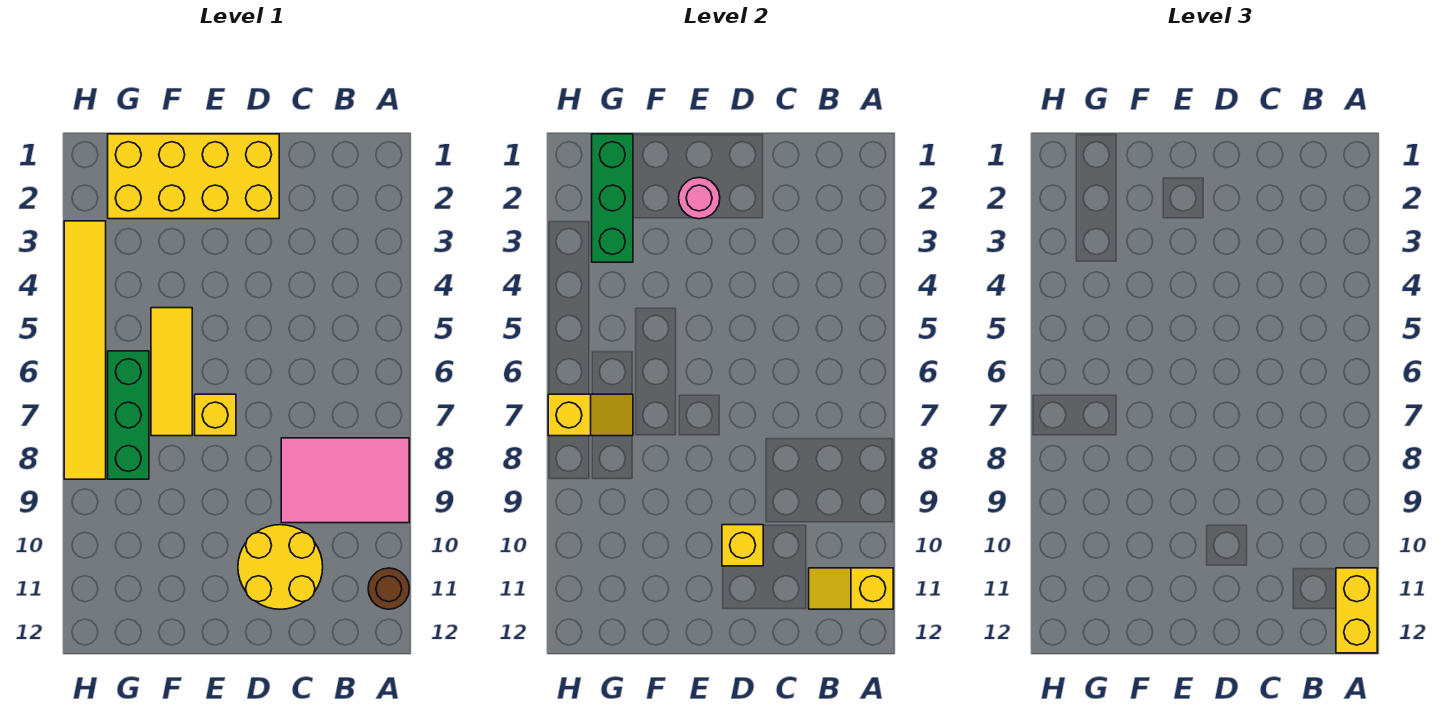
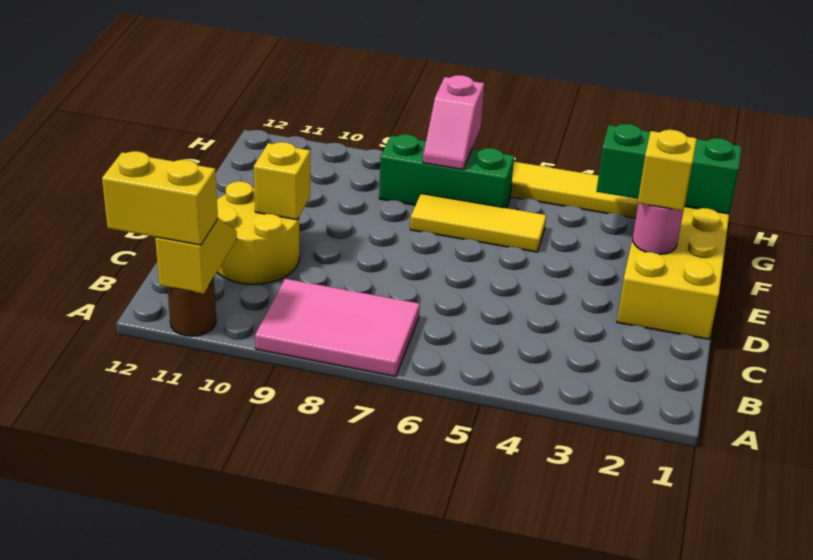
pink tile A8:C9 level 1 -> pink tile A7:B9 level 1
yellow brick E7 level 1 -> yellow brick E2 level 3
yellow slope G7:H7 level 2 top H -> pink slope G7:H7 level 2 top H

